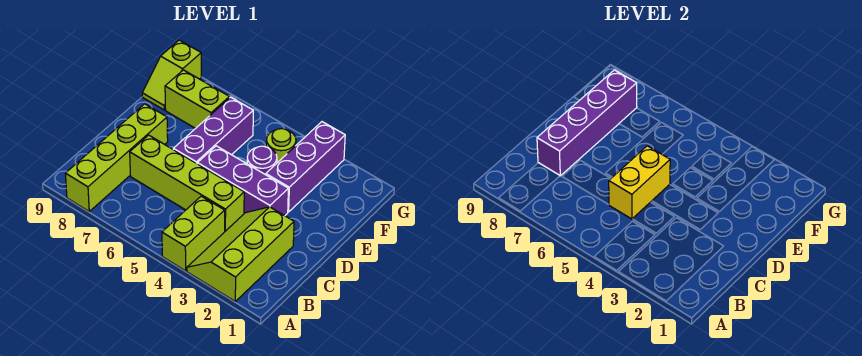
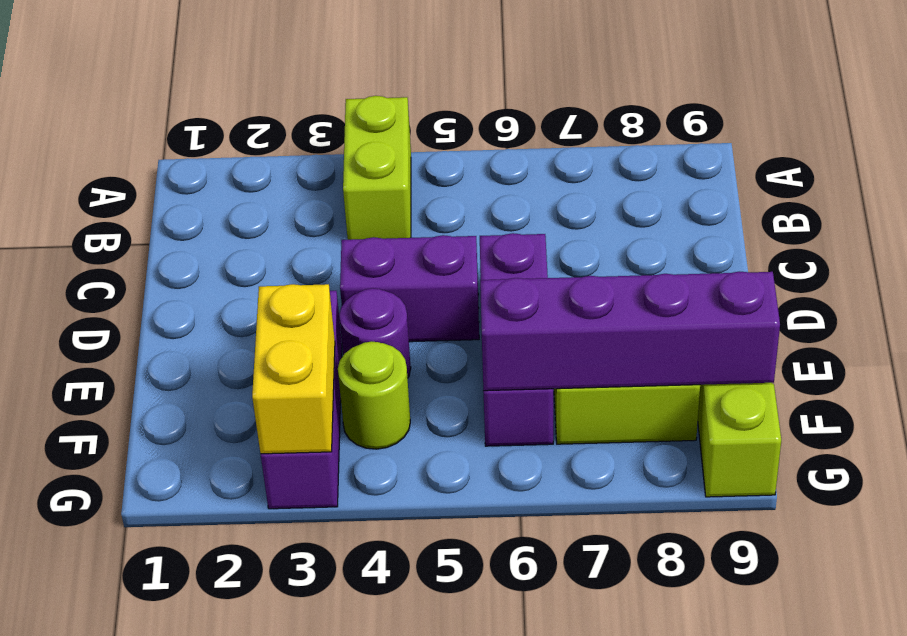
lime slope A2:C3 level 1 top 2 -> none
lime brick A8:D8 level 1 -> none
lime brick C4:C7 level 1 -> none
yellow brick C5:D5 level 2 -> yellow brick F3:G3 level 2
purple brick C8:F8 level 2 -> purple brick F6:F9 level 2
purple brick D3:D5 level 1 -> purple brick D4:D5 level 1

